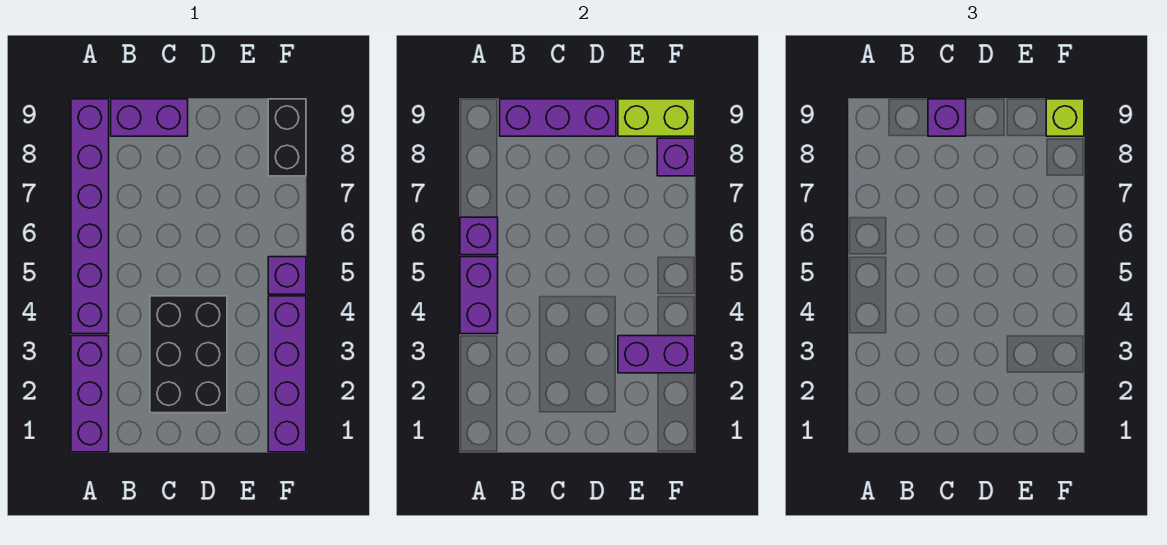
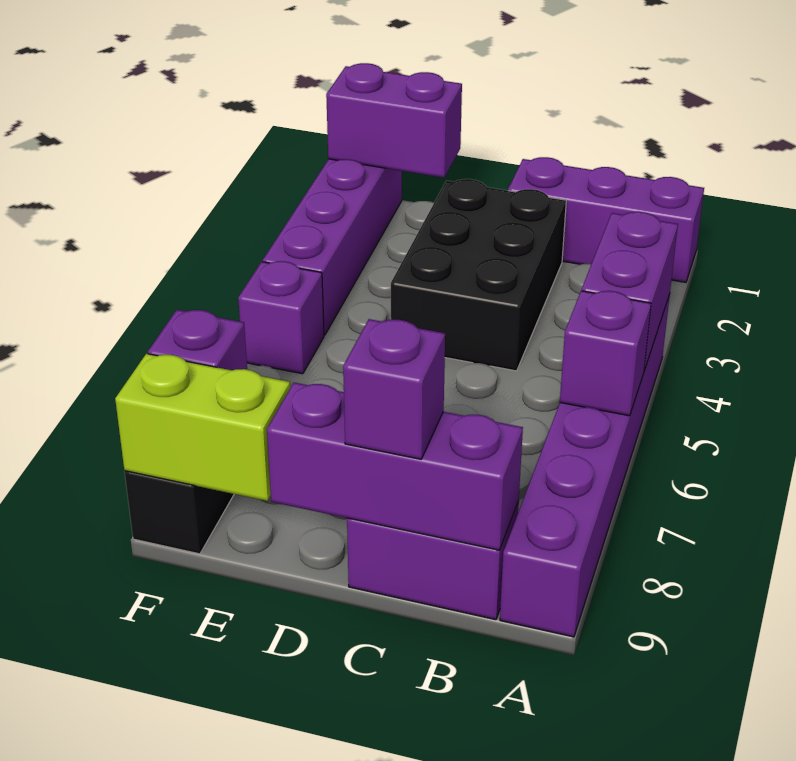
purple brick A1:A3 level 1 -> purple brick A1:C1 level 1
purple brick E3:F3 level 2 -> purple brick E1:F1 level 2
lime brick F9 level 3 -> none

